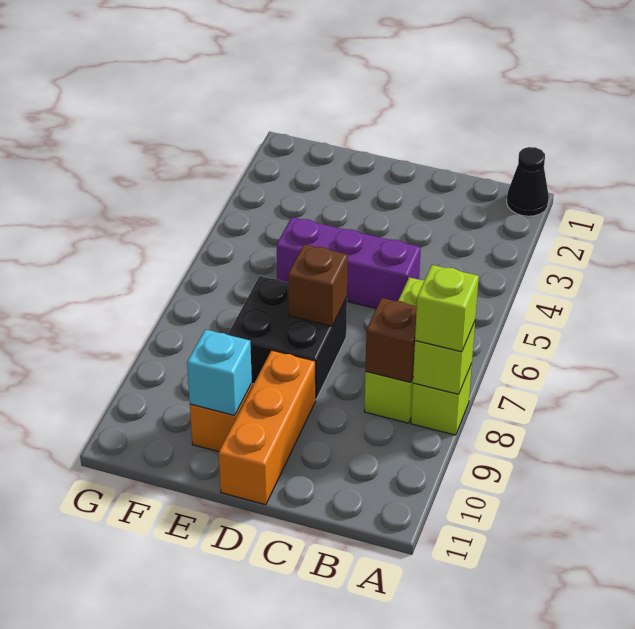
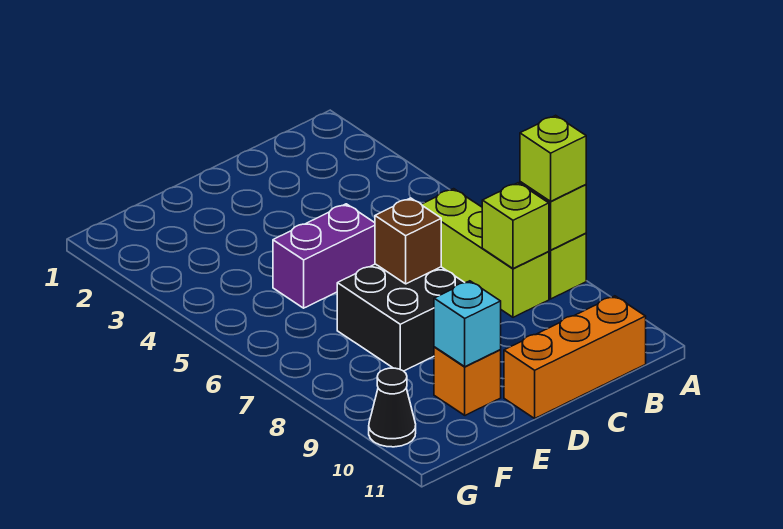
black cone A1 level 1 -> black cone G10 level 1
brown brick B8 level 2 -> lime brick B8 level 2
purple brick C5:E5 level 1 -> purple brick D5:E5 level 1
orange brick D9:D11 level 1 -> orange brick B11:D11 level 1

